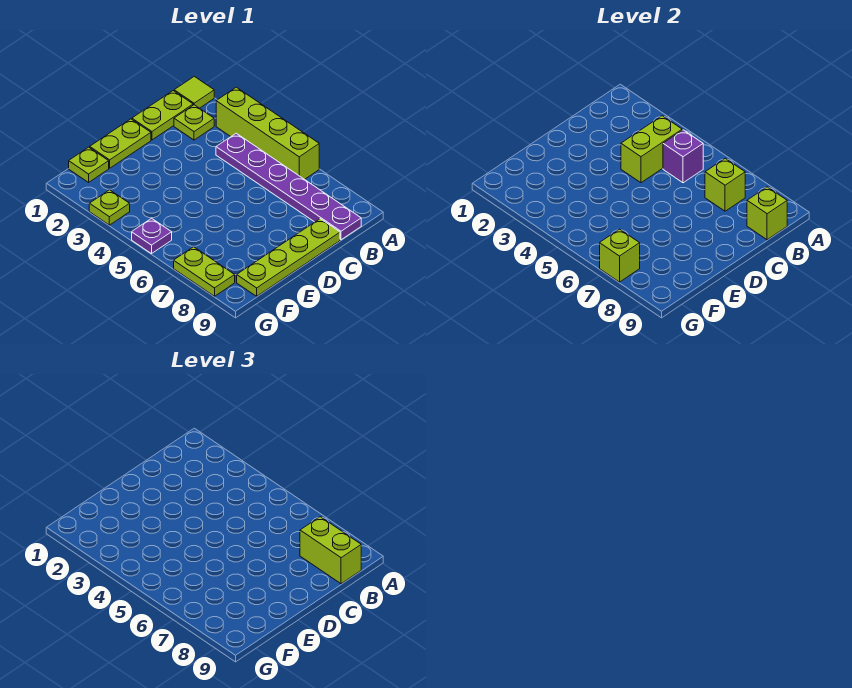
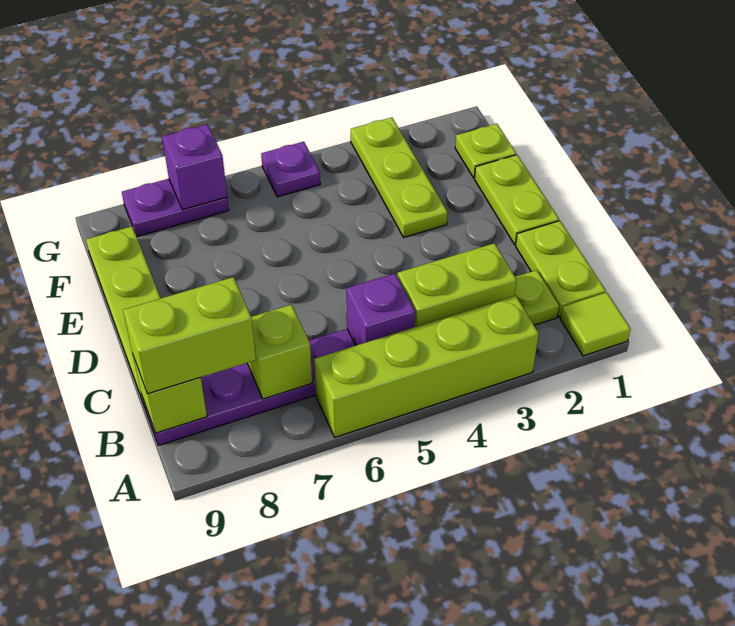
lime brick B4:C4 level 2 -> lime brick B3:B4 level 2
lime plate G3 level 1 -> lime plate E3:G3 level 1
lime plate G7:G8 level 1 -> purple plate G7:G8 level 1
lime brick G7 level 2 -> purple brick G7 level 2

